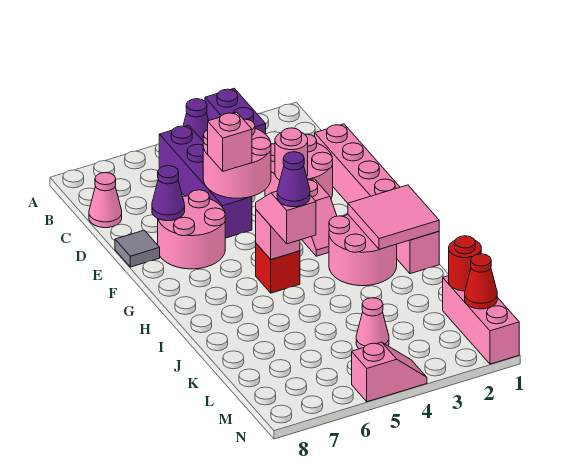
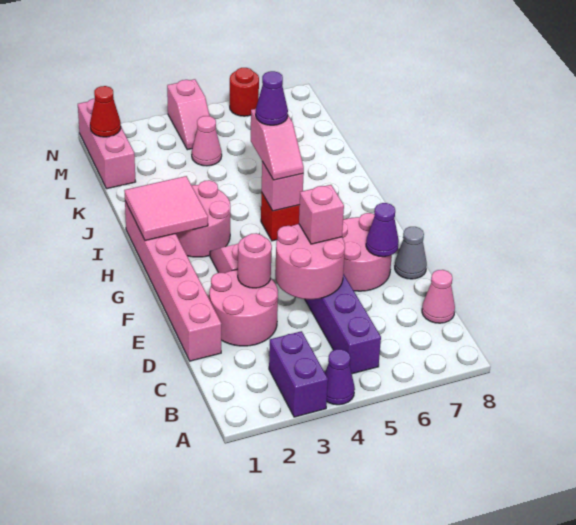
grey tile E8 level 1 -> grey cone E8 level 1
red round brick L1 level 2 -> red round brick N6 level 1
pink slope N4:N5 level 1 top 5 -> pink slope M4:N4 level 1 top N

